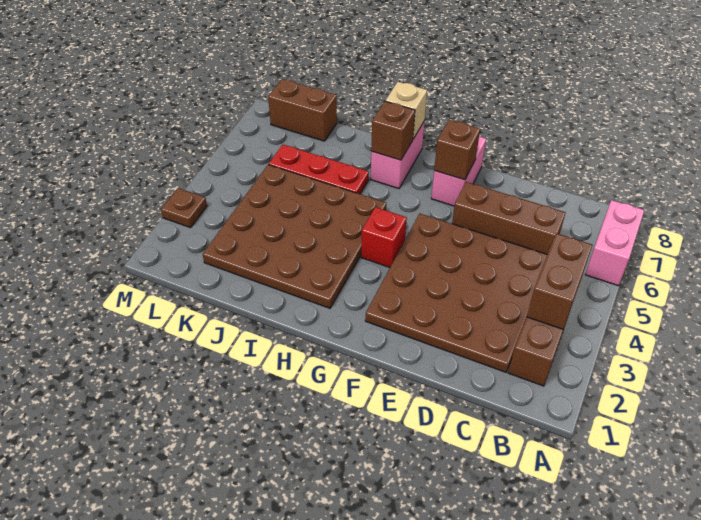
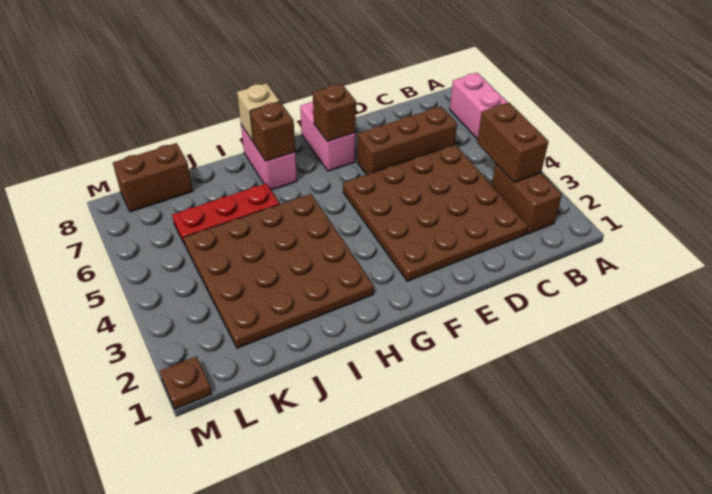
red brick G4 level 1 -> none
brown plate M3 level 1 -> brown plate M1 level 1

